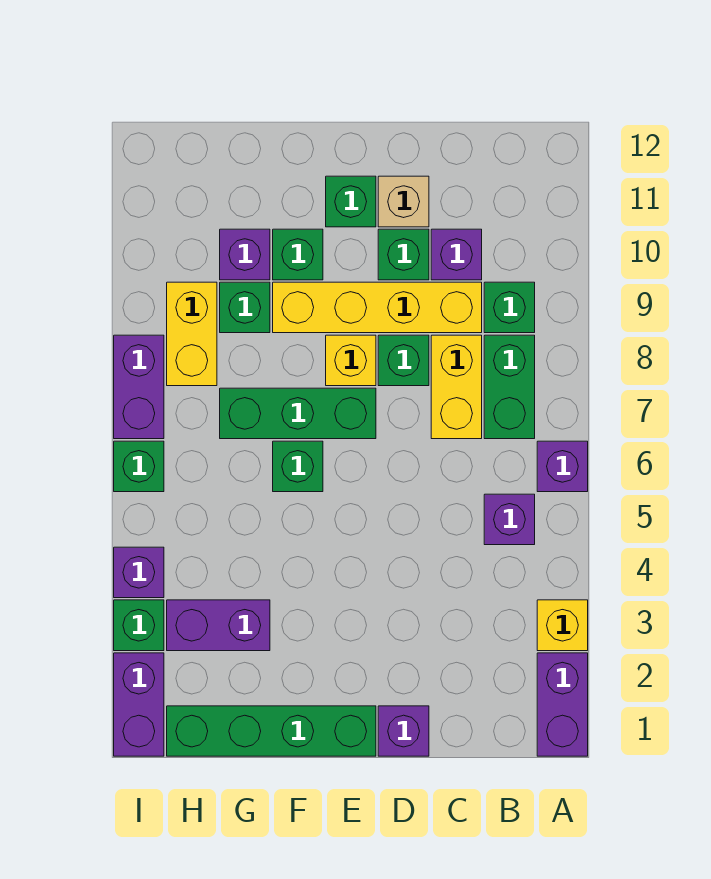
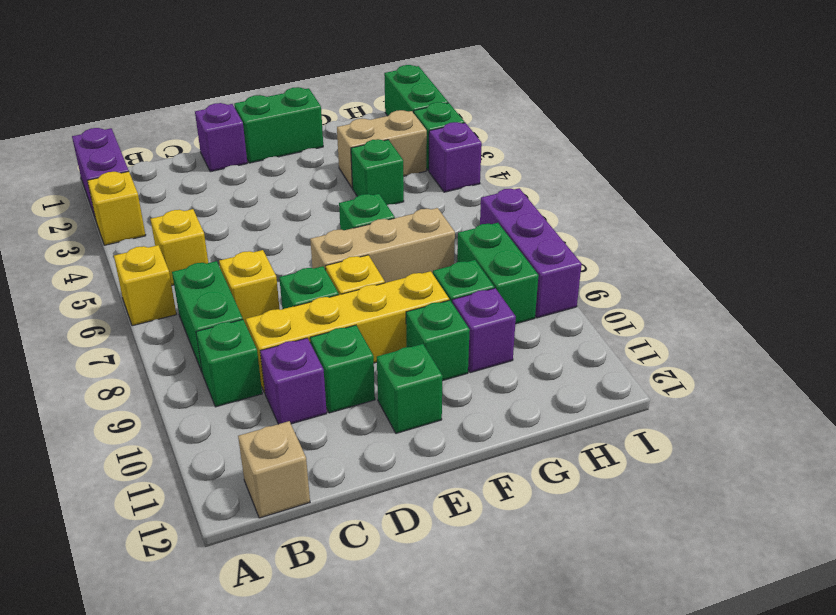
purple brick A6 level 1 -> yellow brick A6 level 1
purple brick B5 level 1 -> yellow brick B5 level 1
yellow brick C7:C8 level 1 -> yellow brick C7 level 1
tan brick D11 level 1 -> tan brick B12 level 1
green brick E1:H1 level 1 -> green brick E1:F1 level 1
green brick E7:G7 level 1 -> tan brick E7:G7 level 1
purple brick G3:H3 level 1 -> tan brick G3:H3 level 1
yellow brick H8:H9 level 1 -> green brick H8:H9 level 1
purple brick I1:I2 level 1 -> green brick I1:I2 level 1
green brick I6 level 1 -> green brick G4 level 1
purple brick I7:I8 level 1 -> purple brick I7:I9 level 1

